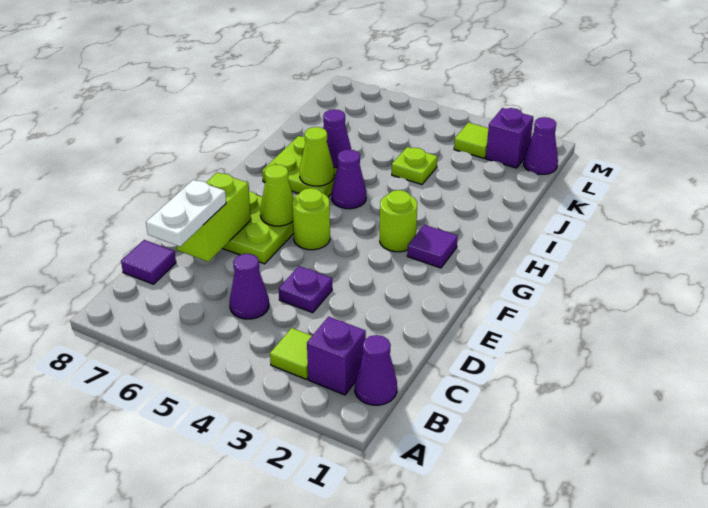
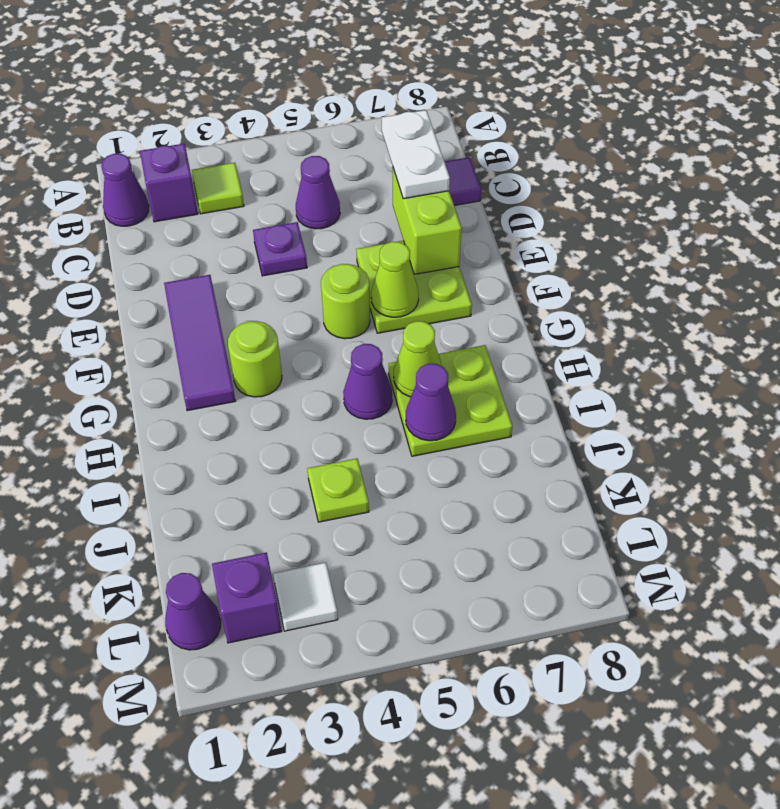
purple tile G2 level 1 -> purple tile E2:G2 level 1
lime tile L3 level 1 -> white tile L3 level 1

